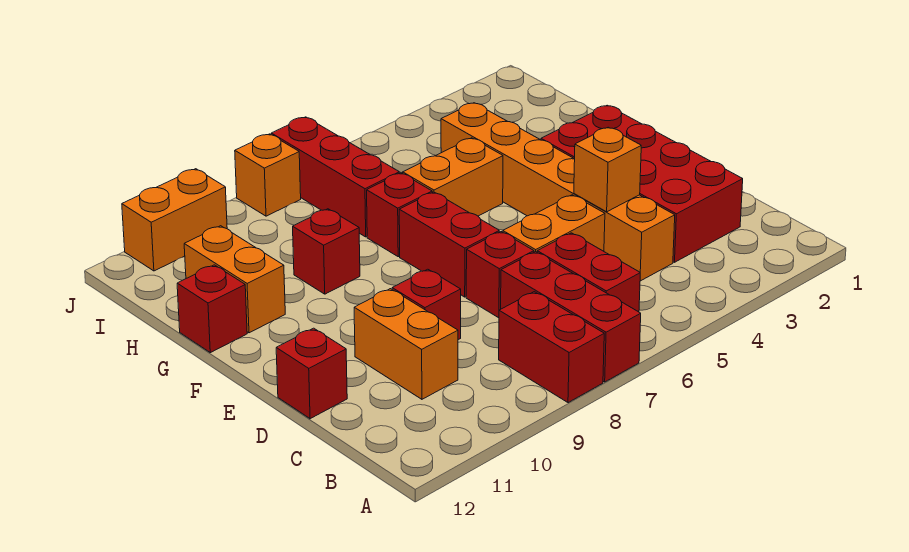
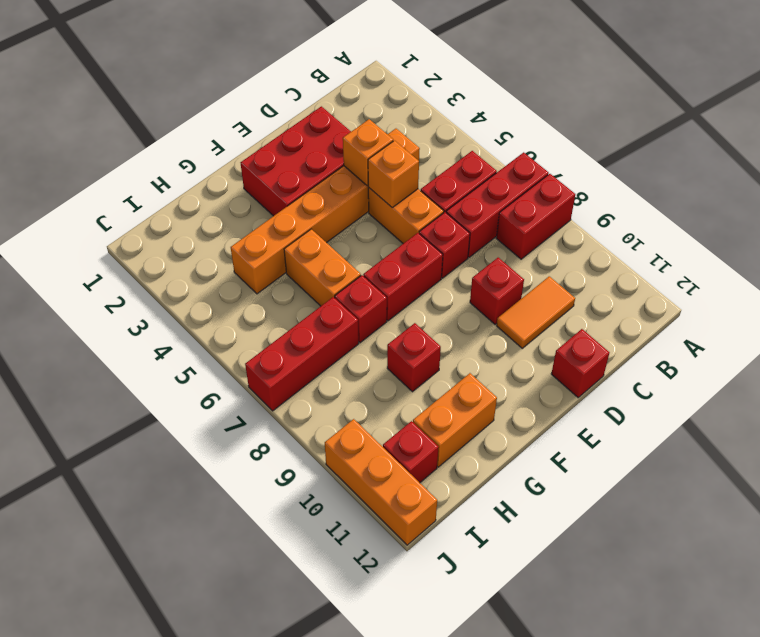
red brick C2:F3 level 1 -> red brick D2:F3 level 1
orange brick C10:D10 level 1 -> orange tile C10:D10 level 1
red brick G12 level 1 -> red brick I11 level 1
orange brick J8 level 1 -> orange brick D5 level 2
orange brick J10:J11 level 1 -> orange brick J10:J12 level 1

